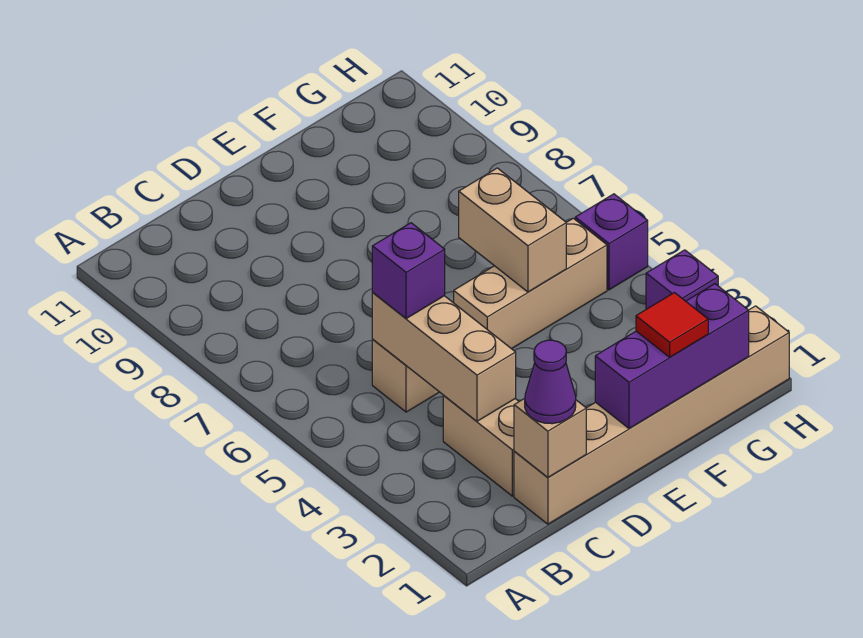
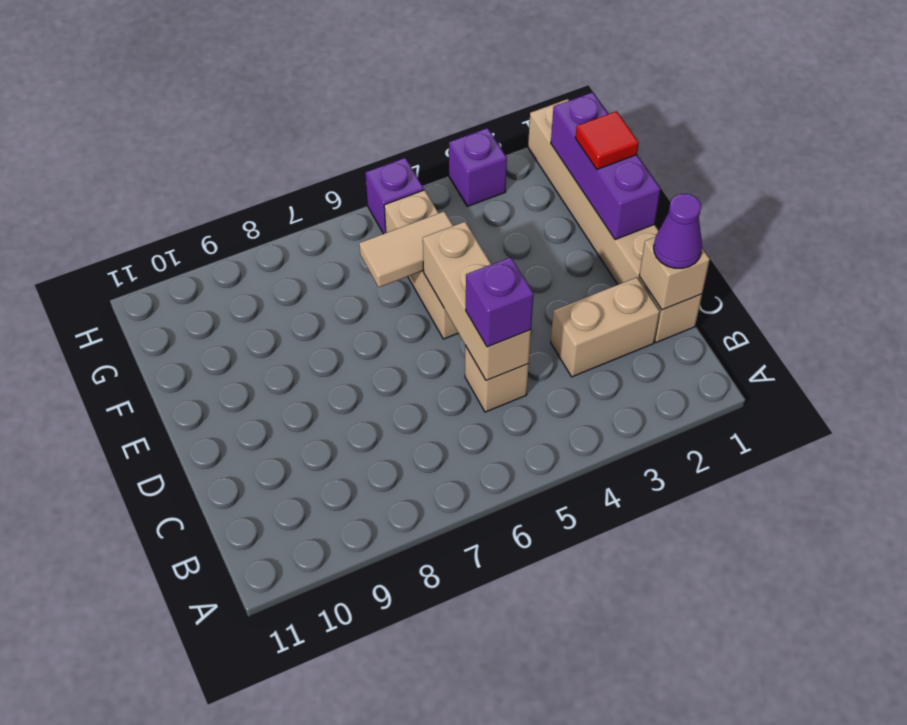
tan brick C3:C5 level 2 -> tan brick C5:E5 level 2
tan brick F5:F6 level 2 -> tan tile F5:F6 level 2

